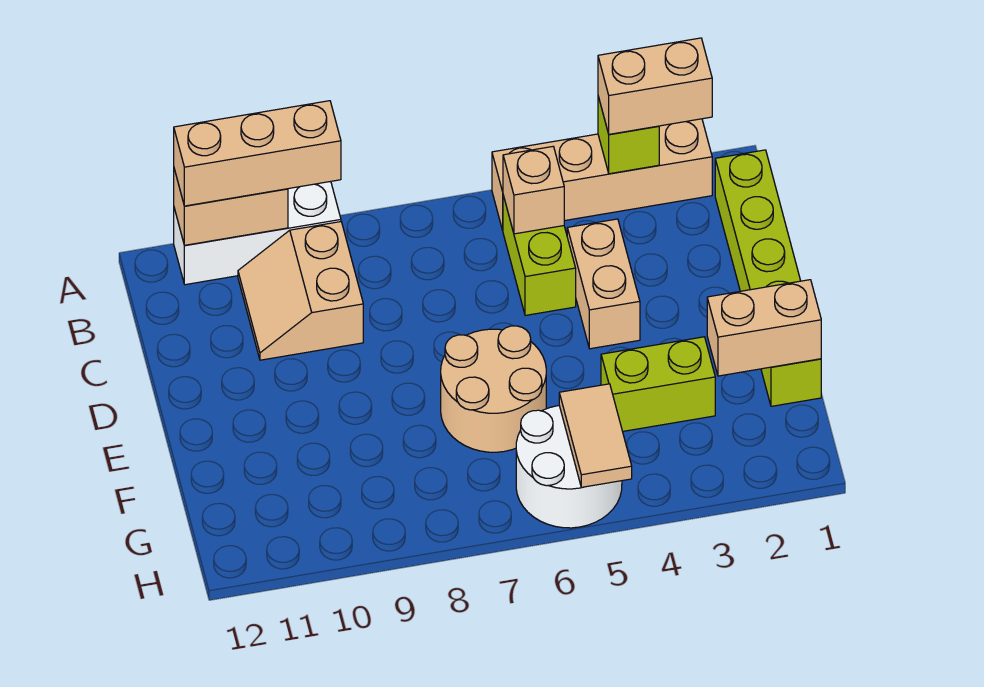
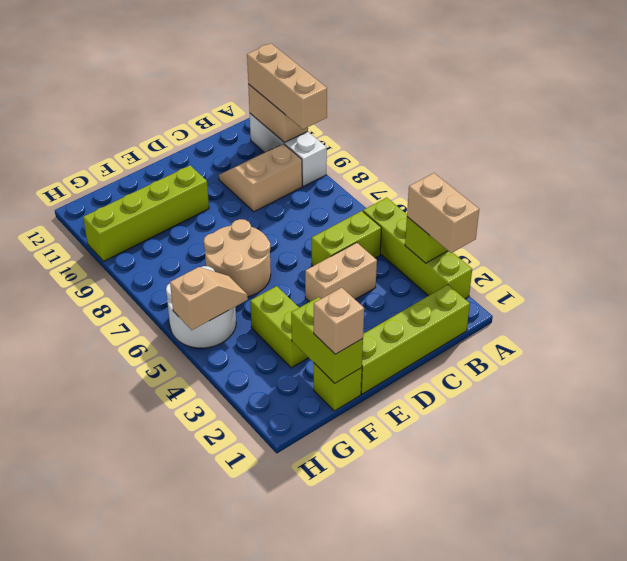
tan brick A2:A5 level 1 -> lime brick A2:A5 level 1
tan brick B5 level 2 -> tan brick F1 level 3
none -> lime brick E10:H10 level 1
tan brick F1:F2 level 2 -> lime brick F1:F2 level 2
tan tile G5:H5 level 2 -> tan slope G5:H5 level 2 top H

